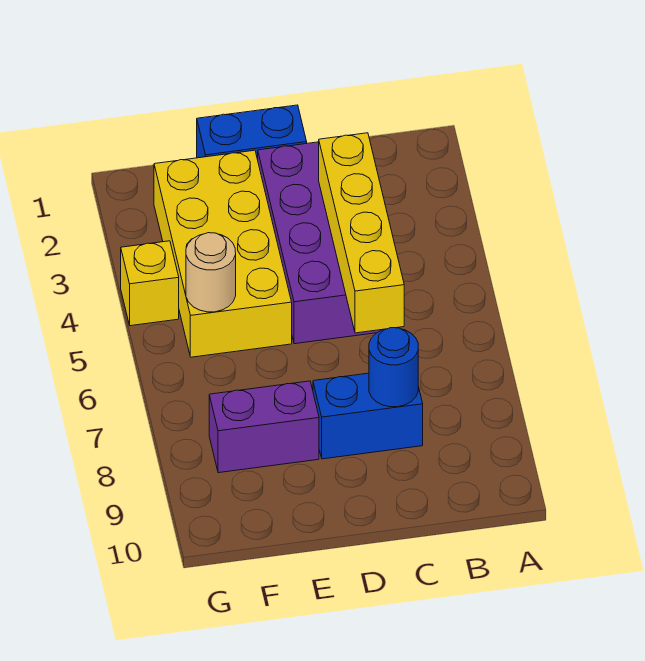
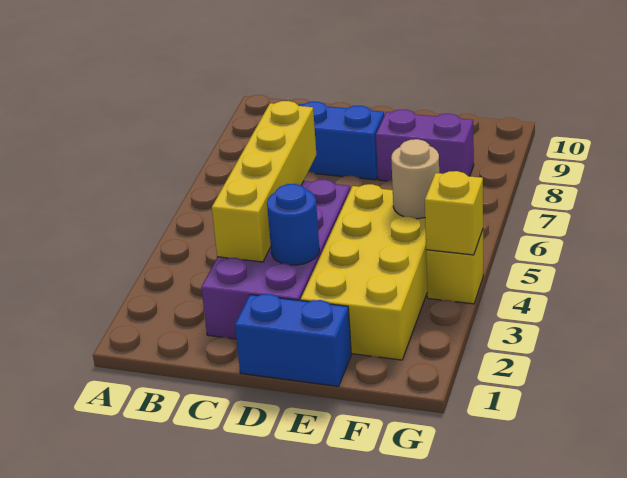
blue round brick C8 level 2 -> blue round brick D3 level 2
none -> yellow brick G4 level 2

